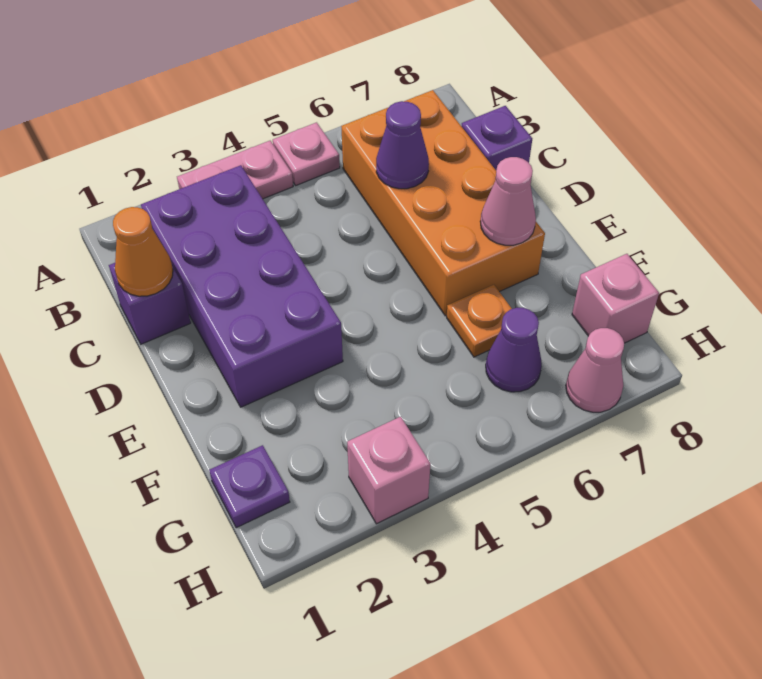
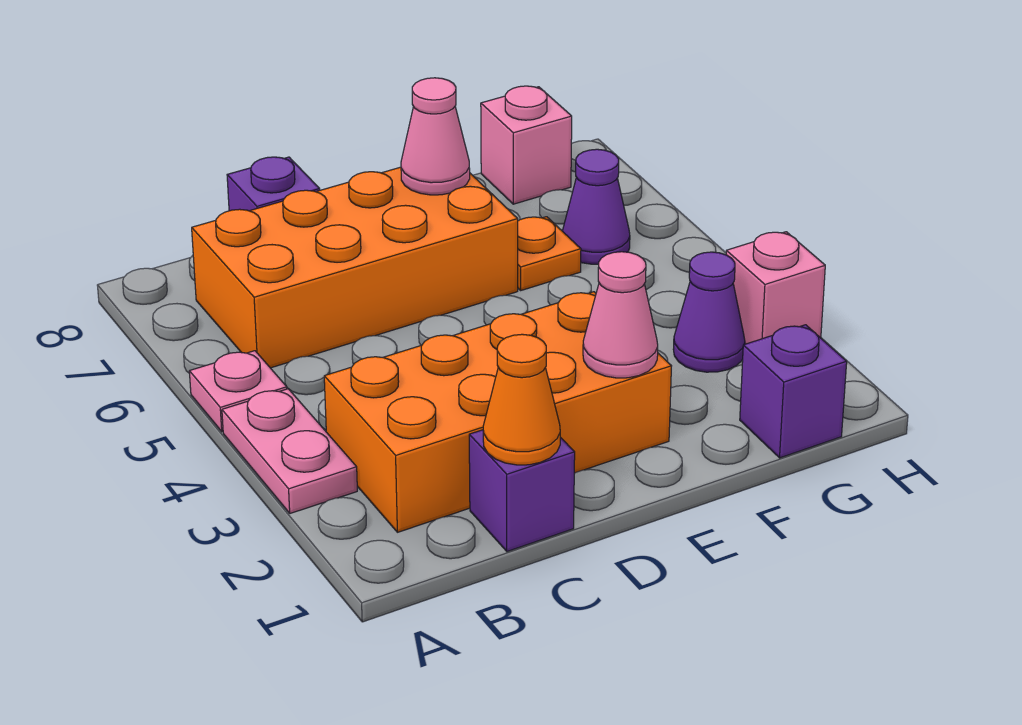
purple brick B2:E3 level 1 -> orange brick B2:E3 level 1
purple cone C6 level 2 -> purple cone G3 level 1
purple plate G1 level 1 -> purple brick G1 level 1
pink cone H7 level 1 -> pink cone E2 level 2

